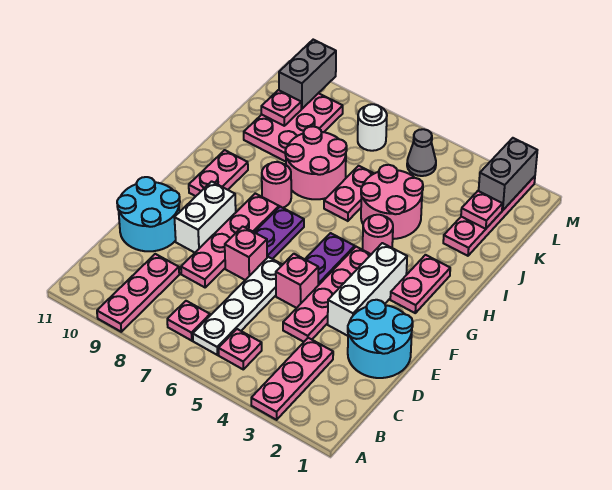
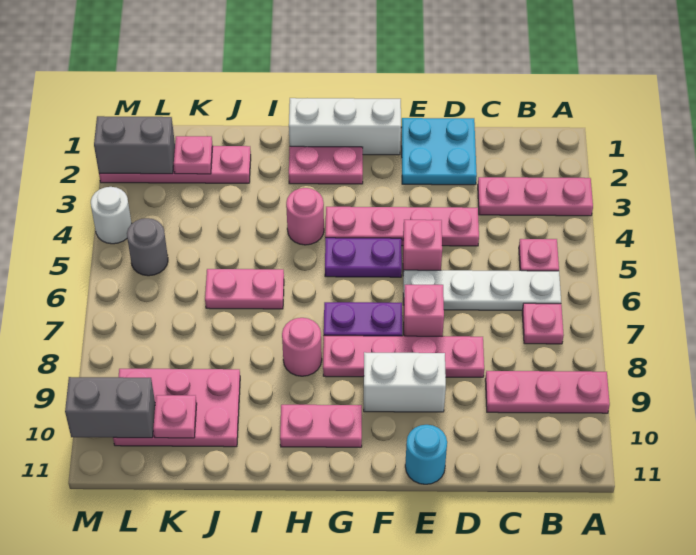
cyan round brick D1:E2 level 1 -> cyan plate D1:E2 level 1
cyan round brick D10:E11 level 1 -> cyan round brick E11 level 1
white brick E3:G3 level 1 -> white brick F1:H1 level 1
pink round brick I4:J5 level 1 -> none
pink round brick I7:J8 level 1 -> none
grey cone L5 level 1 -> grey round brick L5 level 1
white round brick L7 level 1 -> white round brick M4 level 1

